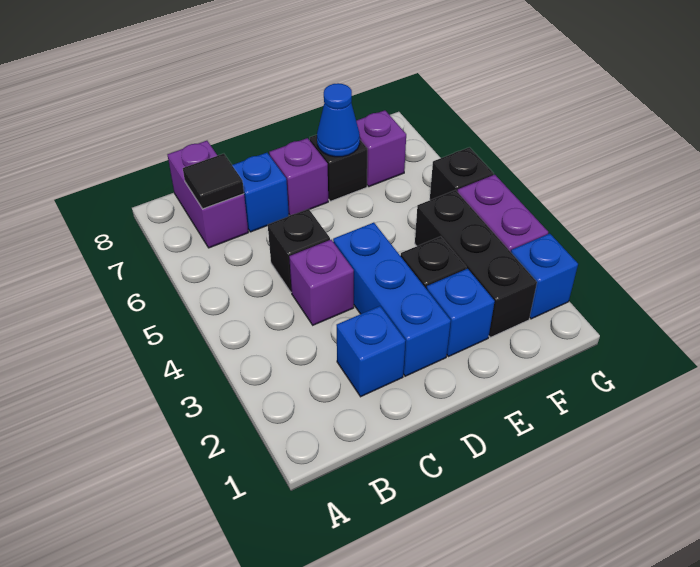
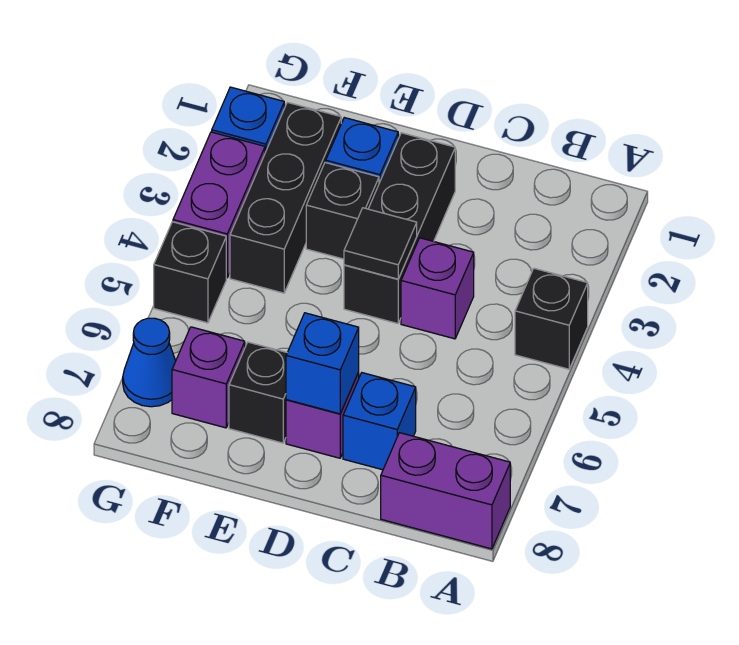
purple brick B7:B8 level 1 -> purple brick A8:B8 level 1
black tile B7 level 2 -> black tile D4 level 2
blue brick C2 level 1 -> blue brick D7 level 2
black brick C5 level 1 -> black brick A4 level 1
blue brick D2:D4 level 1 -> black brick D2:D4 level 1
blue cone E7 level 2 -> blue cone G7 level 1

